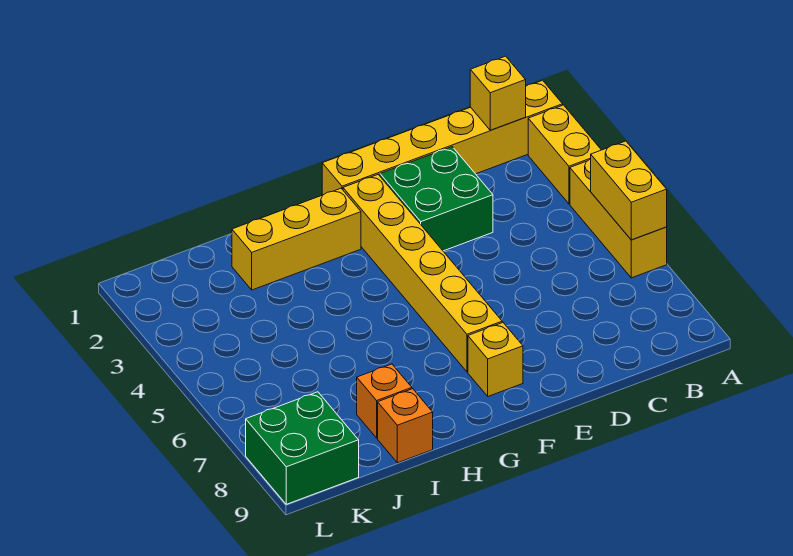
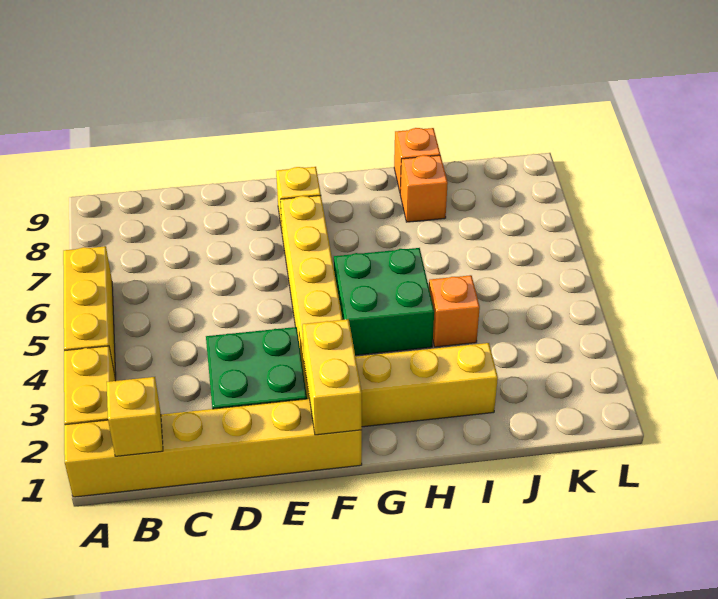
yellow brick A5:A6 level 2 -> yellow brick F1:F2 level 2
none -> orange brick I4 level 1
green brick K8:L9 level 1 -> green brick G4:H5 level 1

